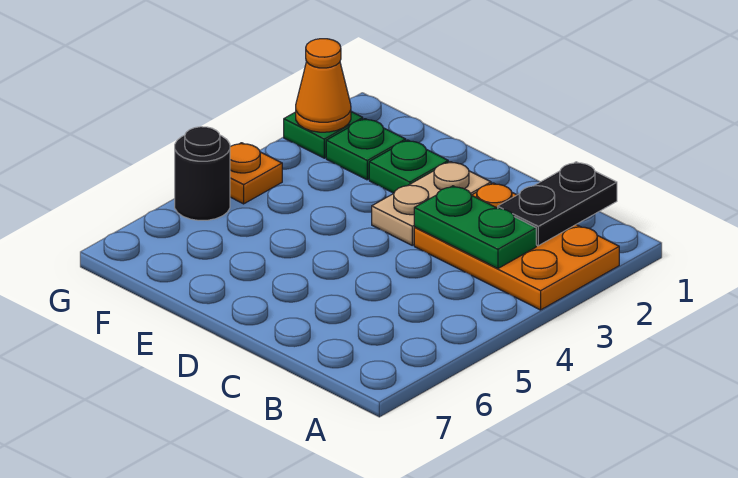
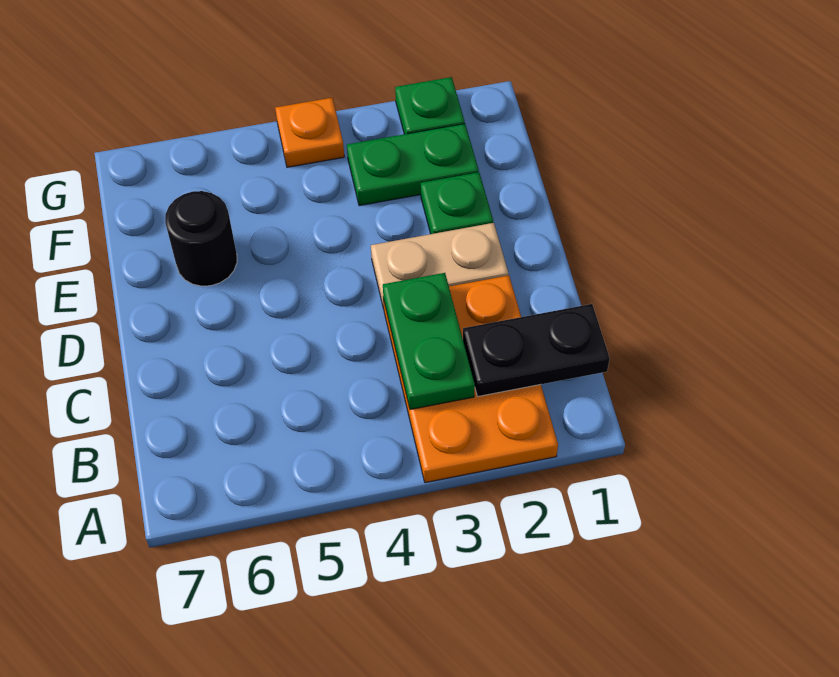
green plate F2 level 1 -> green plate F2:F3 level 1
orange cone G2 level 2 -> none
black round brick G5 level 1 -> black round brick E6 level 1

